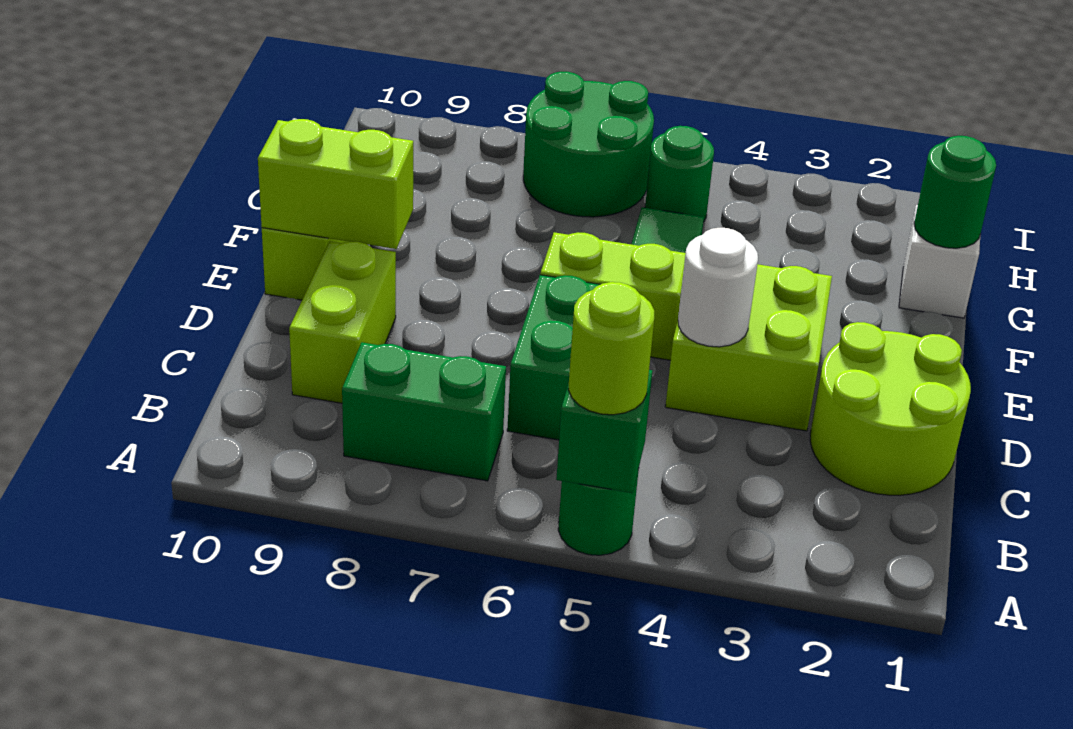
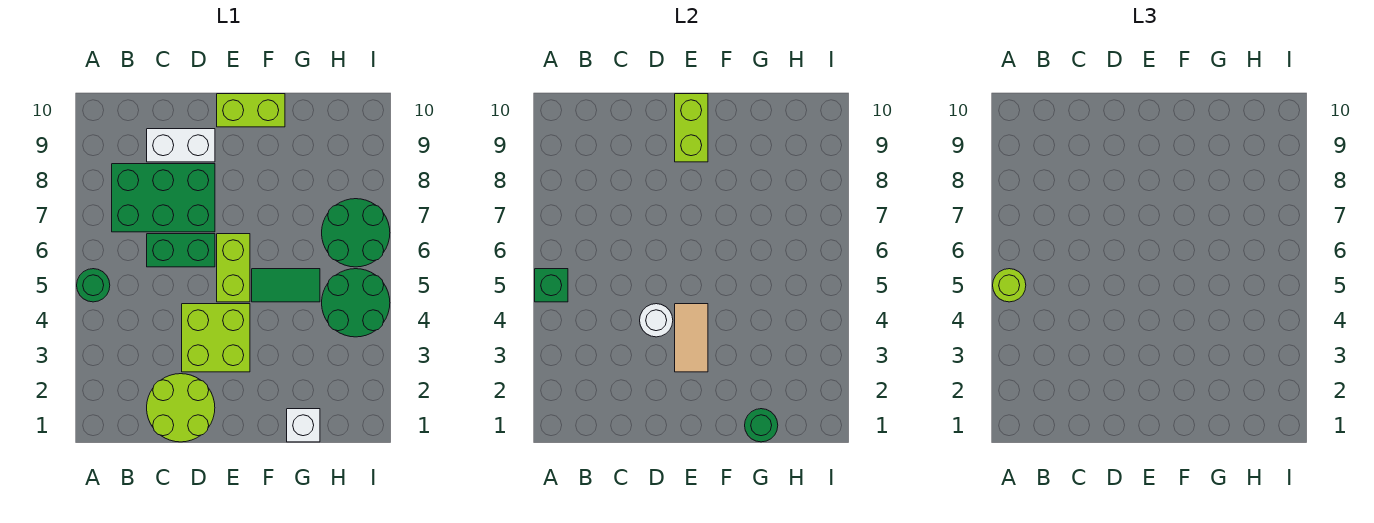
green brick B7:B8 level 1 -> green brick B7:D8 level 1
lime brick C9:D9 level 1 -> white brick C9:D9 level 1
none -> tan tile E3:E4 level 2
green round brick H5 level 1 -> green round brick H4:I5 level 1

